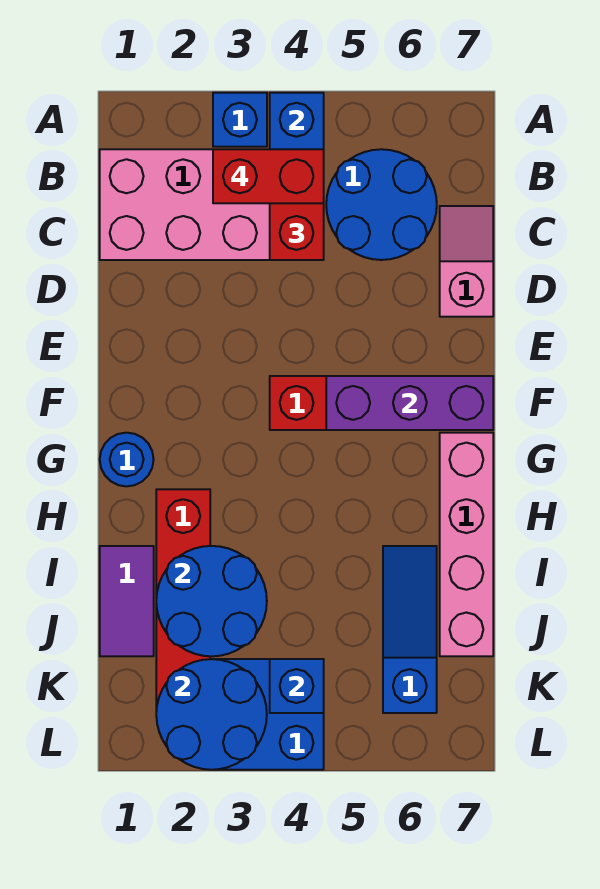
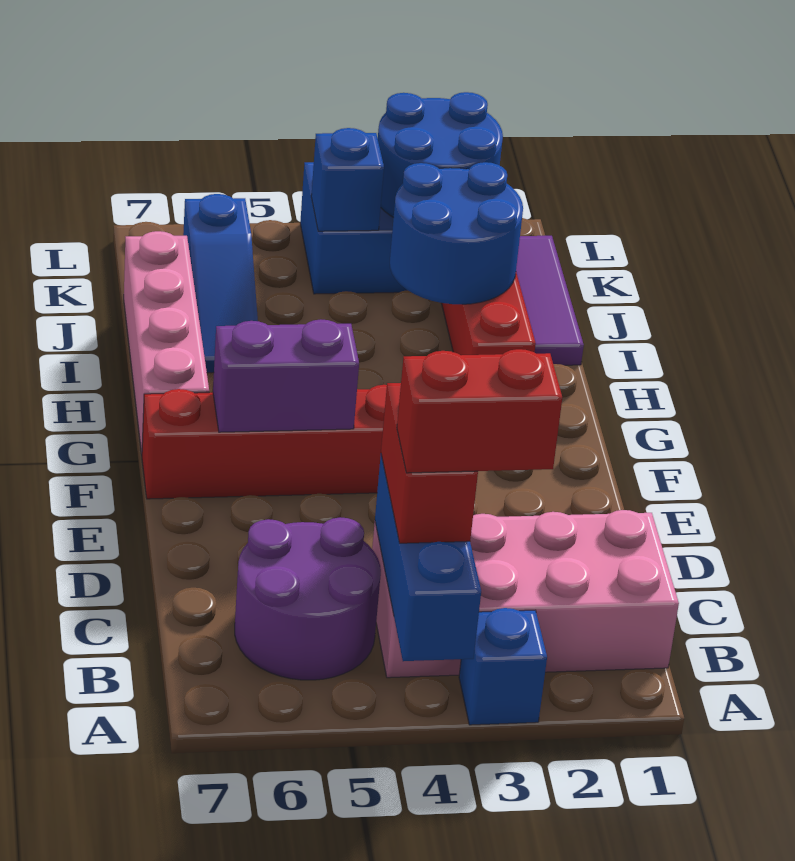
blue round brick B5:C6 level 1 -> purple round brick B5:C6 level 1
pink slope C7:D7 level 1 top D -> none
purple brick F5:F7 level 2 -> purple brick F5:F6 level 2
blue round brick G1 level 1 -> none
purple tile I1:J1 level 1 -> purple tile I1:K1 level 1

